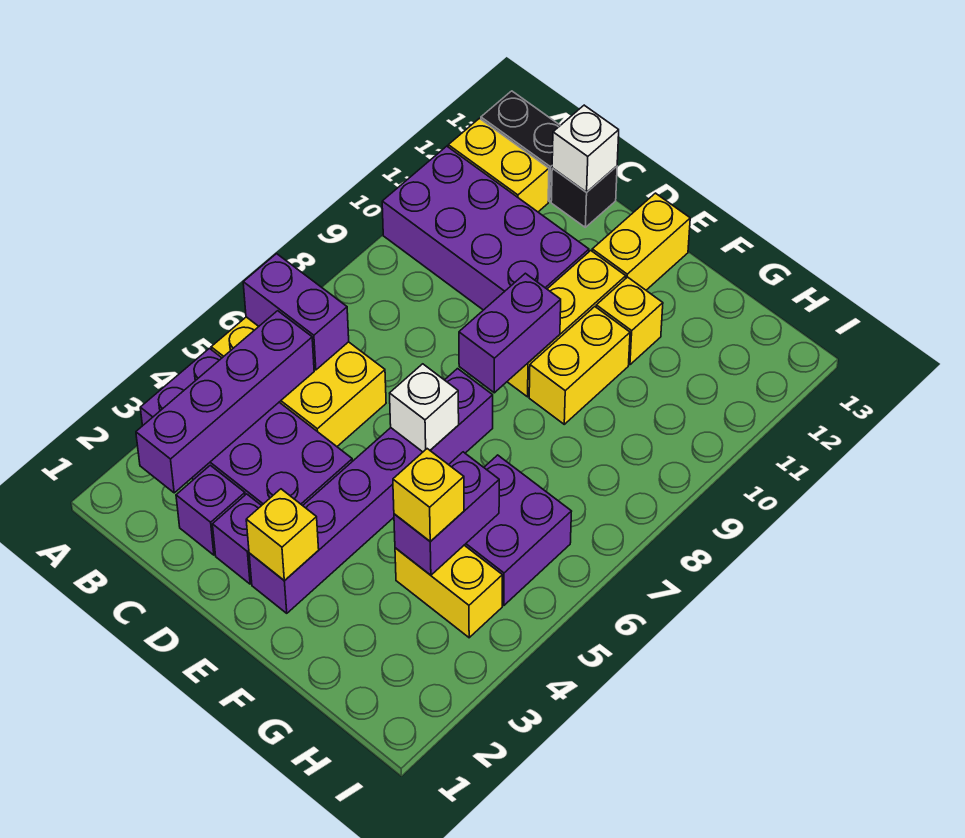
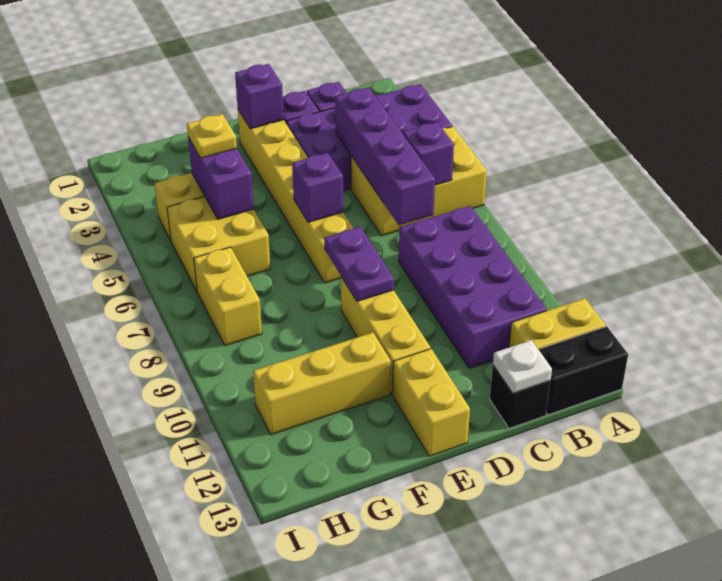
purple brick A6:B6 level 2 -> purple brick B6 level 2
purple brick A10:D11 level 1 -> purple brick B8:C11 level 1
purple brick B2:B5 level 2 -> purple brick C4:C7 level 2
white brick C13 level 2 -> white plate C13 level 2
purple brick E2:E7 level 1 -> yellow brick E2:E7 level 1
yellow brick E2 level 2 -> purple brick E2 level 2
white brick E6 level 2 -> purple brick E6 level 2
purple brick E8:E9 level 2 -> purple plate E8:E9 level 2
yellow brick F9:F10 level 1 -> yellow brick H7:H8 level 1
yellow brick F11 level 1 -> yellow brick F11:H11 level 1
yellow brick G4 level 3 -> yellow plate G4 level 3
purple brick G5:H6 level 1 -> yellow brick G5:H6 level 1

